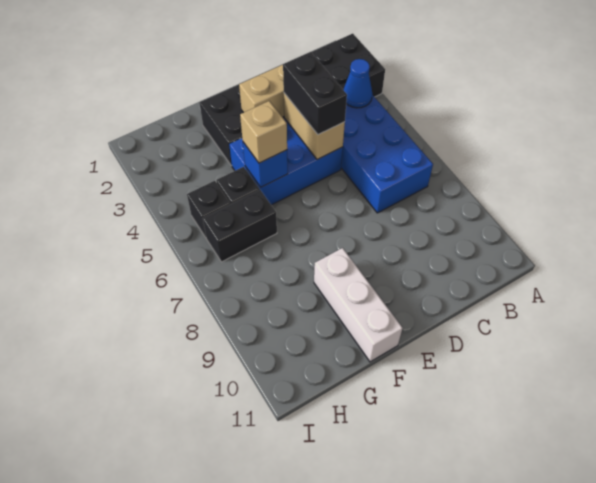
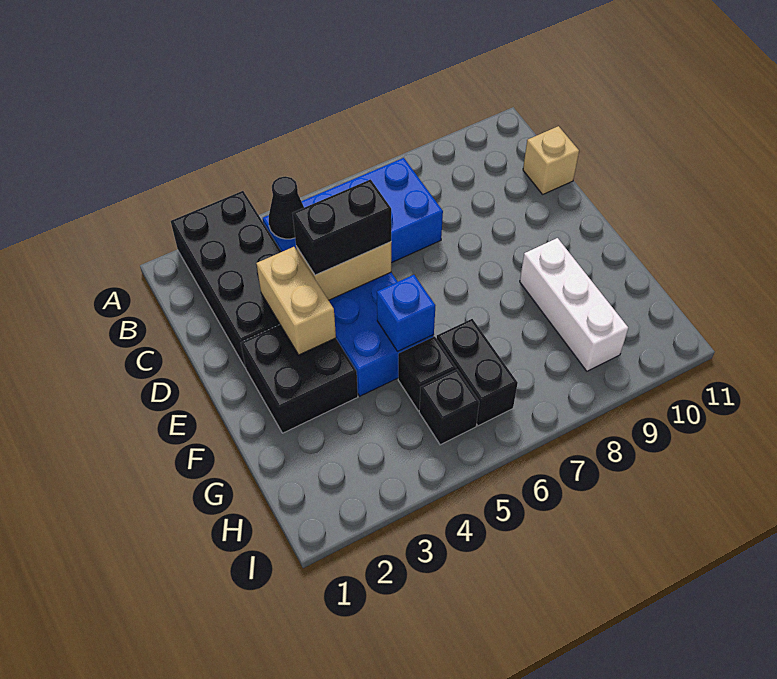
blue cone B4 level 2 -> black cone B4 level 2
tan brick F5 level 3 -> tan brick C11 level 1
white brick F9:F11 level 1 -> white brick F9:H9 level 1

